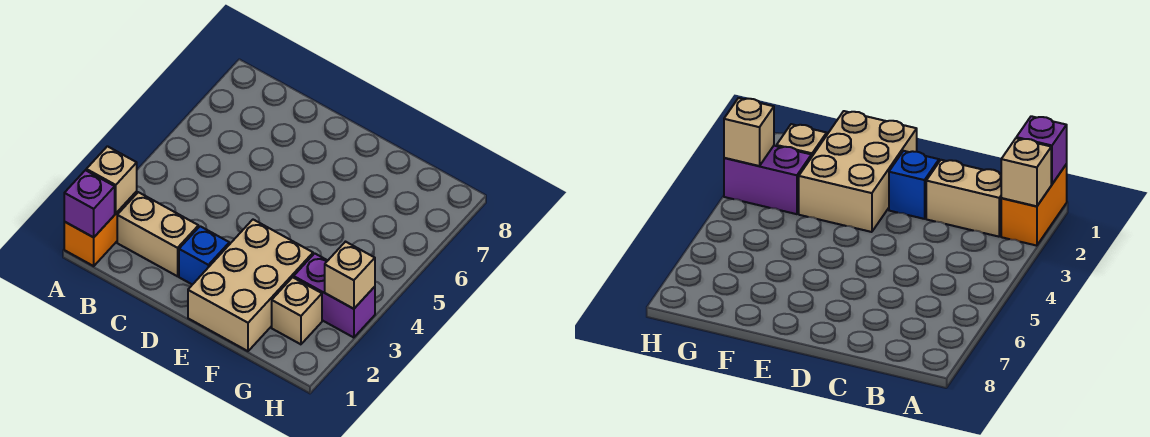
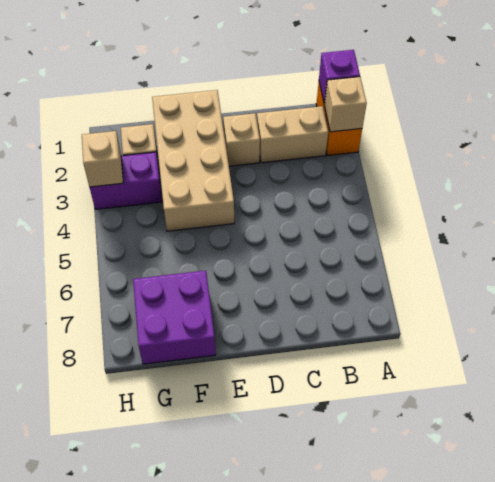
blue brick D2 level 1 -> tan brick D2 level 1
tan brick E1:F3 level 1 -> tan brick E1:F4 level 1
none -> purple brick F7:G8 level 1

